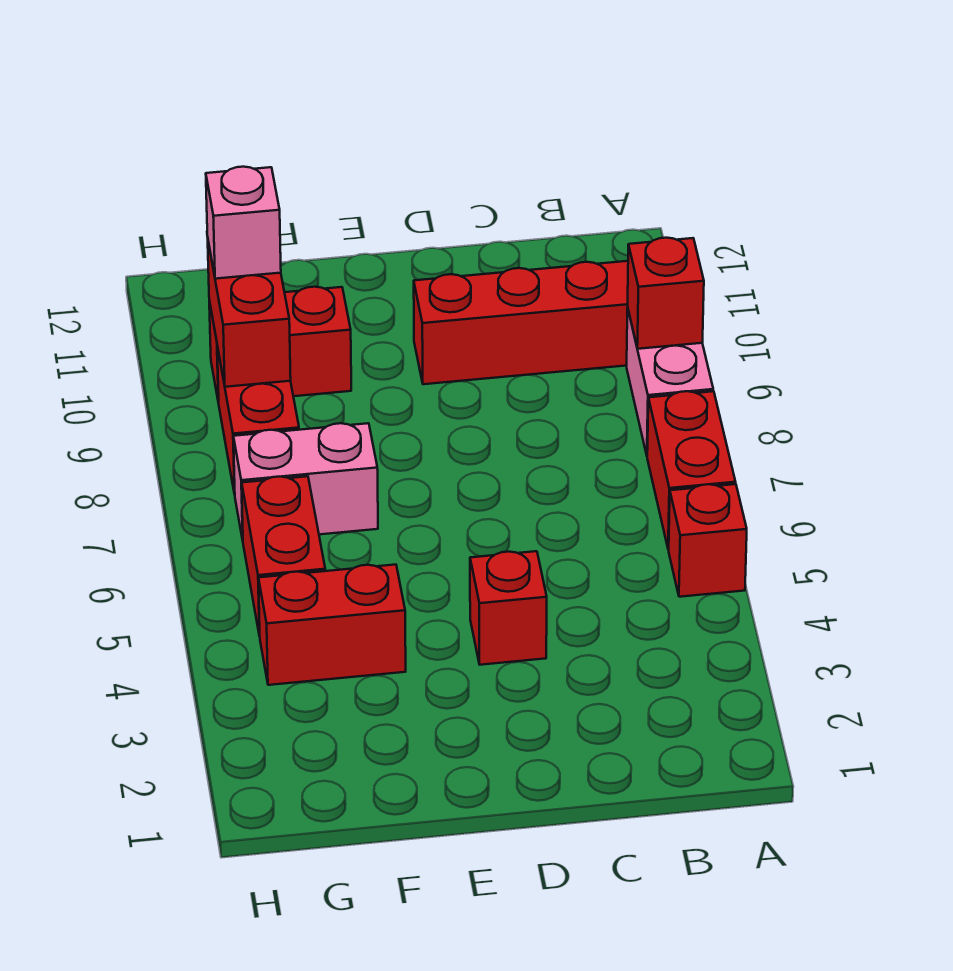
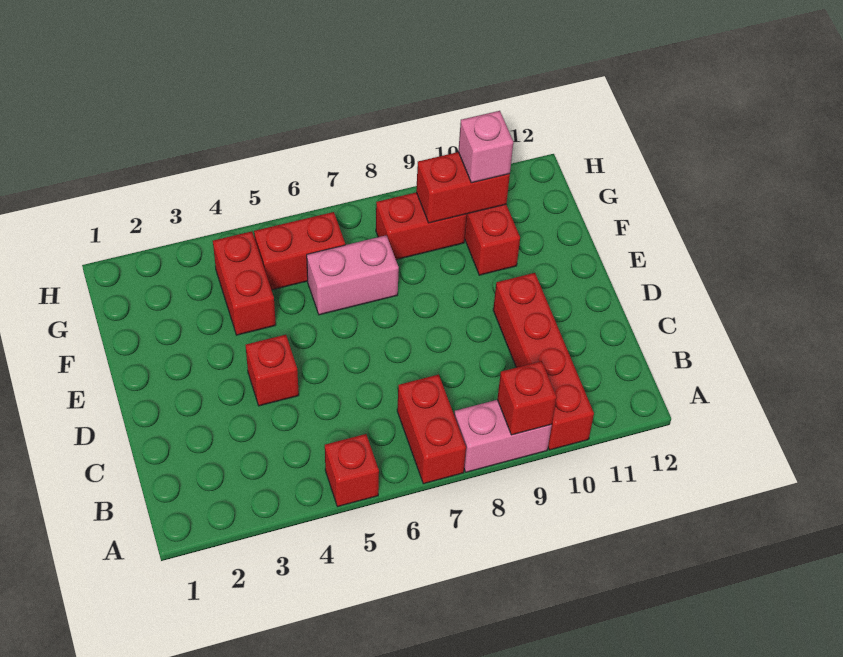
red brick A6:A7 level 1 -> red brick A7:B7 level 1
pink brick F7:G7 level 1 -> pink brick F6:F7 level 1

